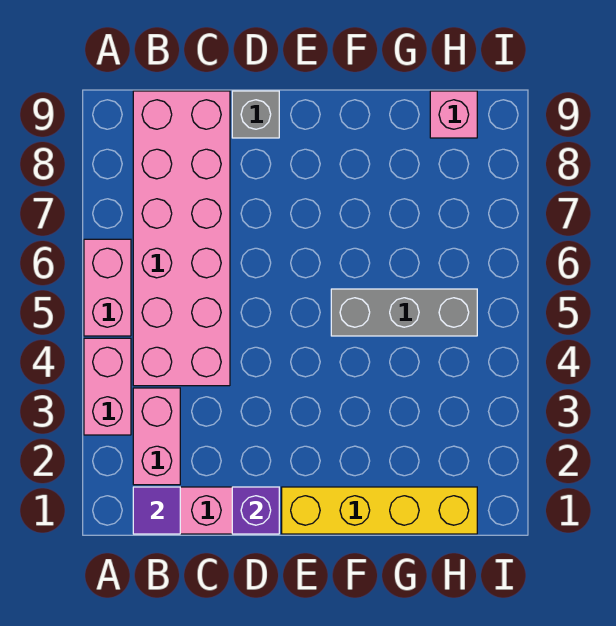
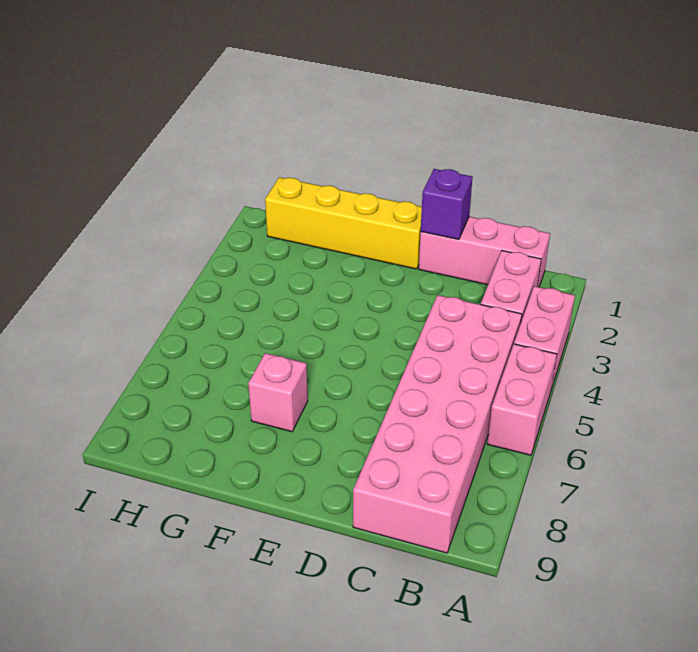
purple tile B1 level 2 -> none
grey brick D9 level 1 -> none
grey brick F5:H5 level 1 -> none
pink brick H9 level 1 -> pink brick F7 level 1

